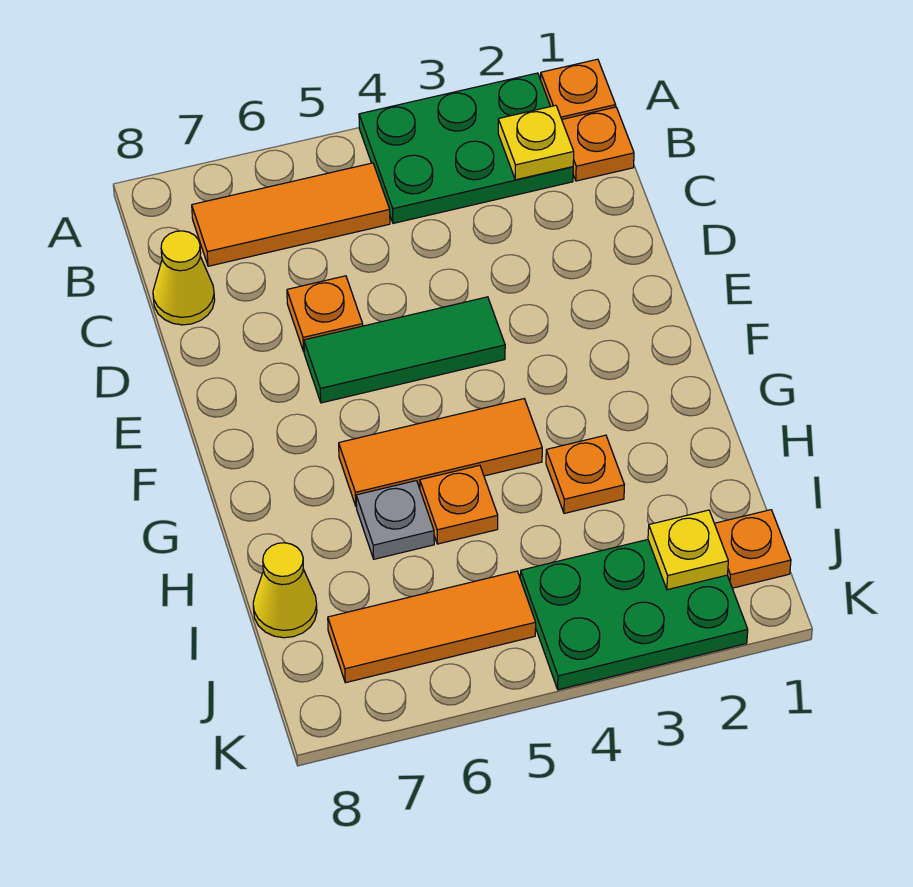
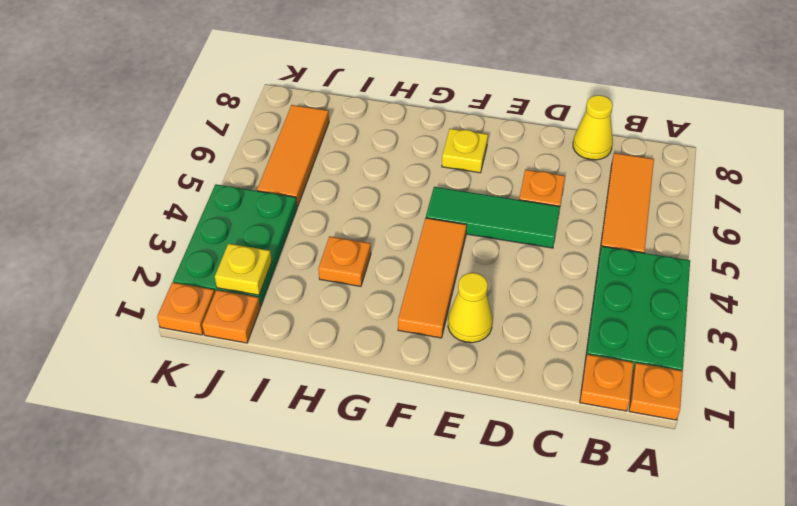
yellow plate B2 level 2 -> yellow plate F7 level 1
green tile E4:E6 level 1 -> green tile D5:F5 level 1
orange tile G4:G6 level 1 -> orange tile F2:F4 level 1
orange plate H5 level 1 -> orange plate K1 level 1
grey plate H6 level 1 -> none
yellow cone I8 level 1 -> yellow cone E2 level 1

